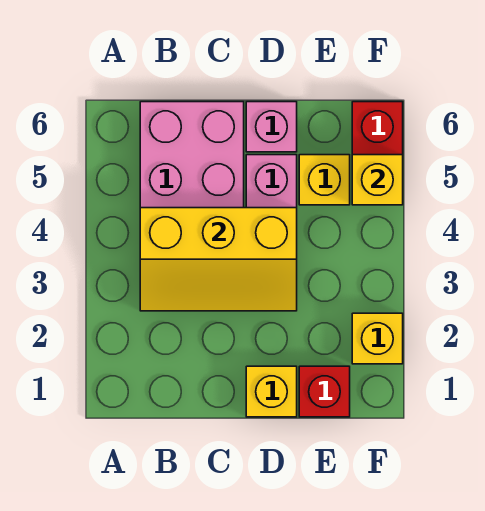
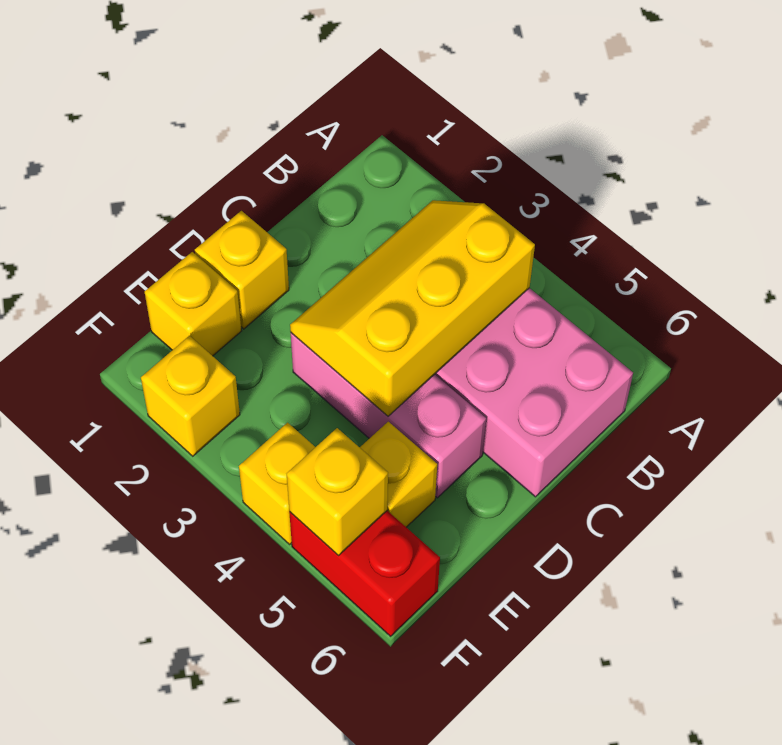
pink brick D6 level 1 -> none
red brick E1 level 1 -> yellow brick E1 level 1
none -> yellow brick F4 level 1

